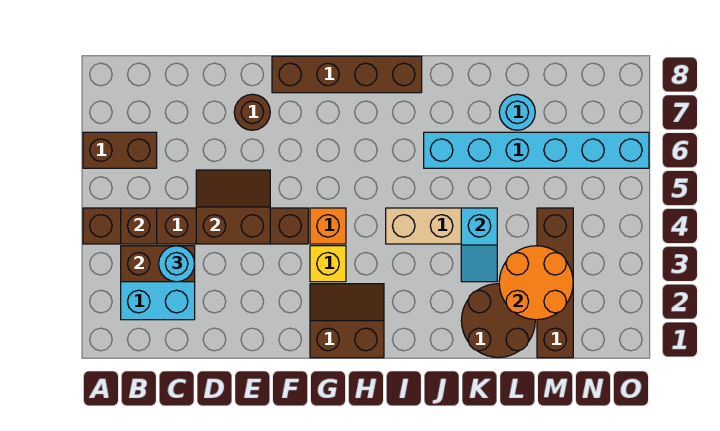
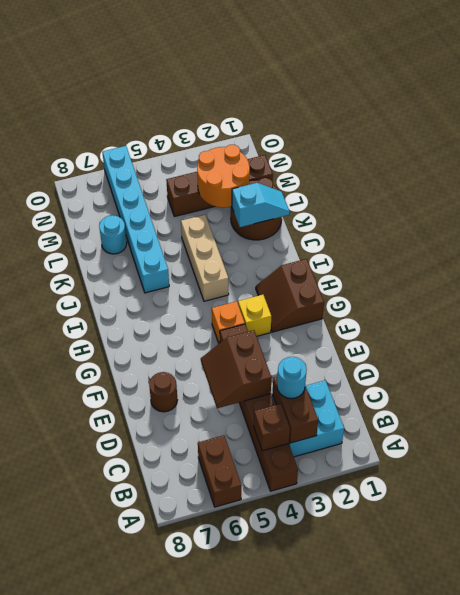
brown brick F8:I8 level 1 -> none
cyan slope K3:K4 level 2 top 4 -> cyan slope K1:K2 level 2 top 2

